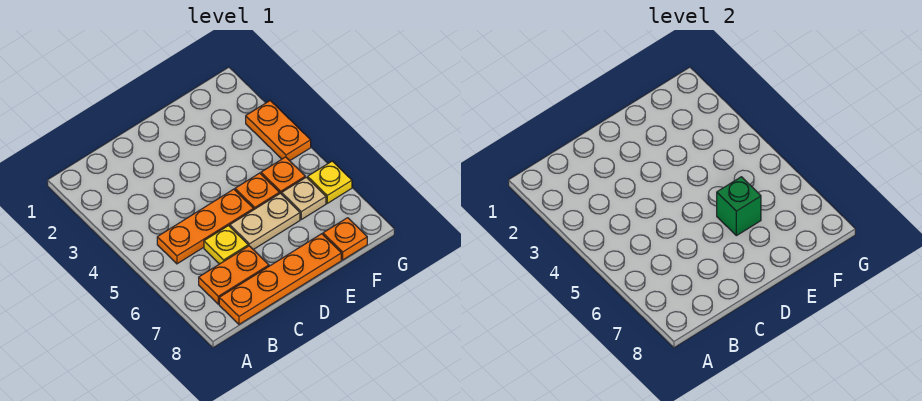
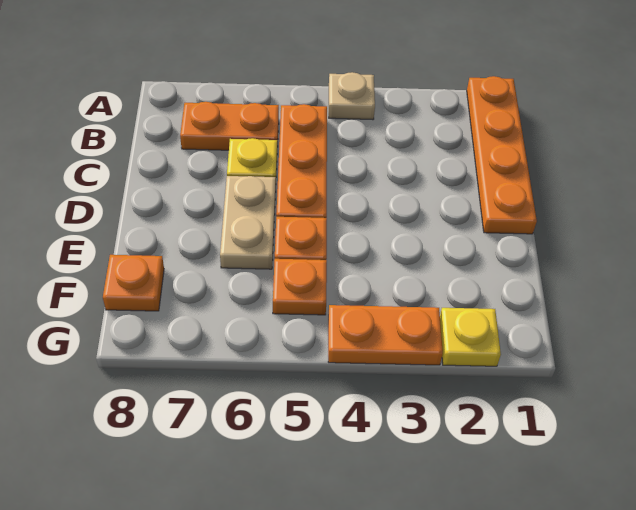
orange plate B7:C7 level 1 -> orange plate B6:B7 level 1
orange plate B8:E8 level 1 -> orange plate A1:D1 level 1
green brick E6 level 2 -> none
tan plate F6 level 1 -> tan plate A4 level 1
yellow plate G6 level 1 -> yellow plate G2 level 1

